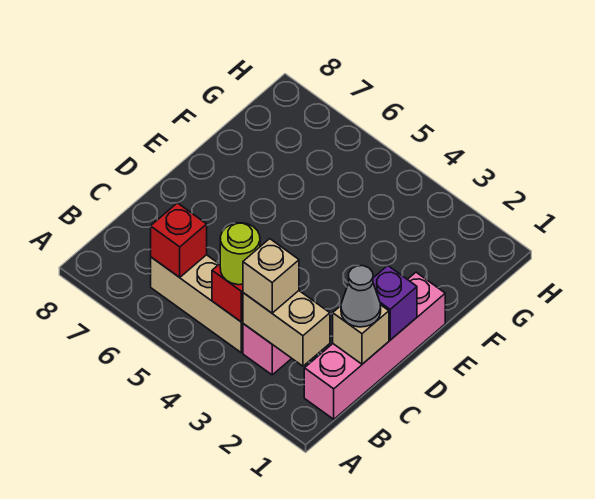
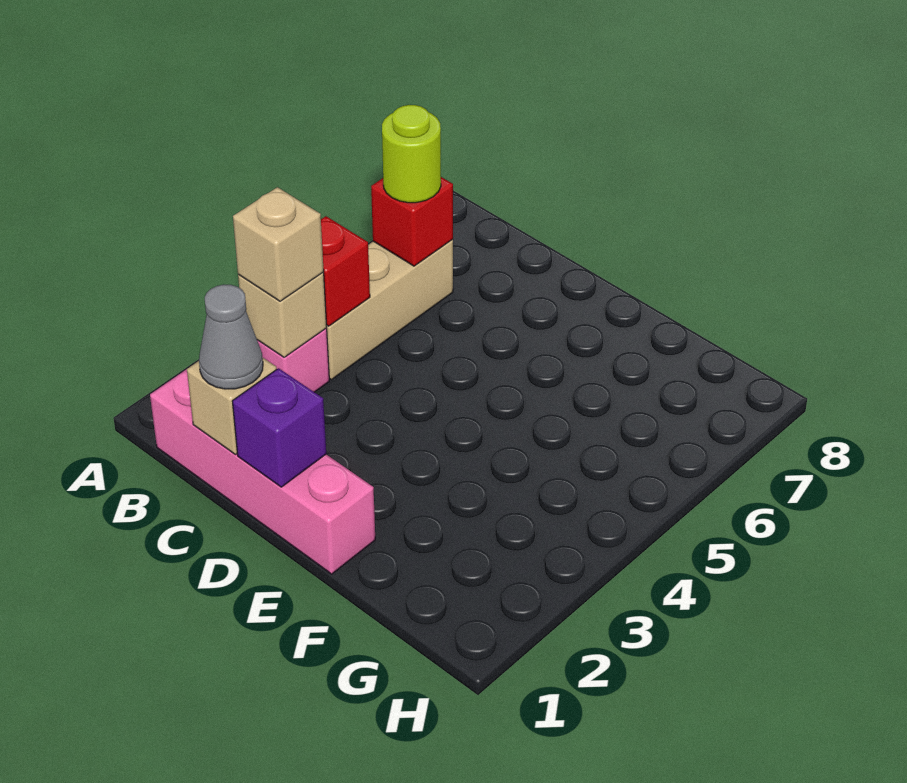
tan brick B2:B3 level 2 -> tan brick B3 level 2
lime round brick B4 level 3 -> lime round brick B6 level 3

